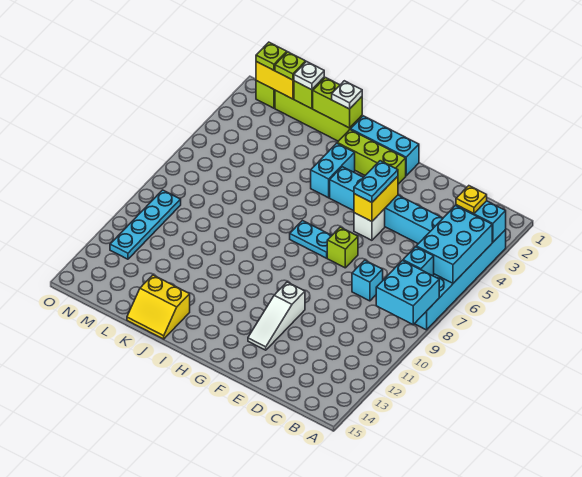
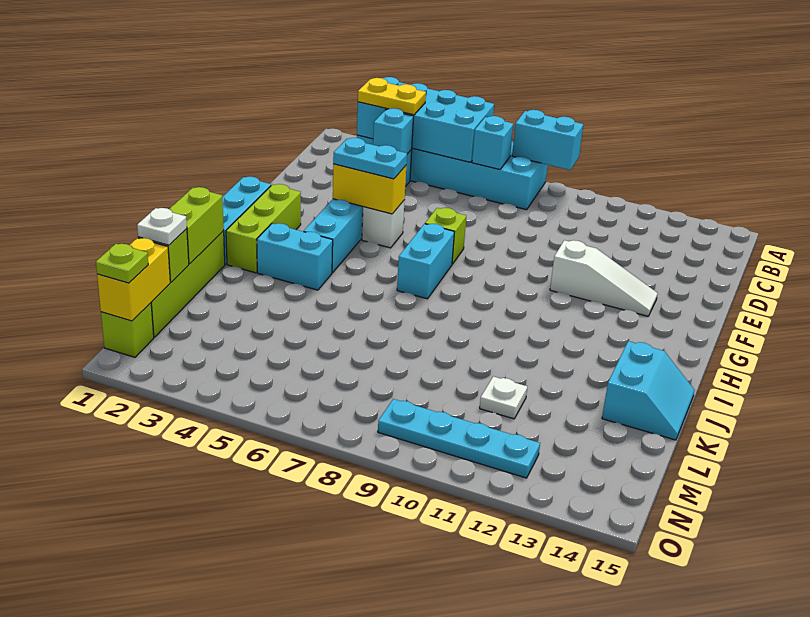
cyan brick A8:B9 level 2 -> cyan brick A8:A9 level 2
yellow plate B3 level 3 -> yellow plate B3:B4 level 3
cyan brick D8 level 1 -> cyan brick C4 level 2
cyan plate G7:H7 level 1 -> cyan brick G7:H7 level 1
white plate J1 level 3 -> white plate L11 level 1
yellow slope J14:K15 level 1 top 14 -> cyan slope J14:K15 level 1 top 14
lime plate M1 level 3 -> none

